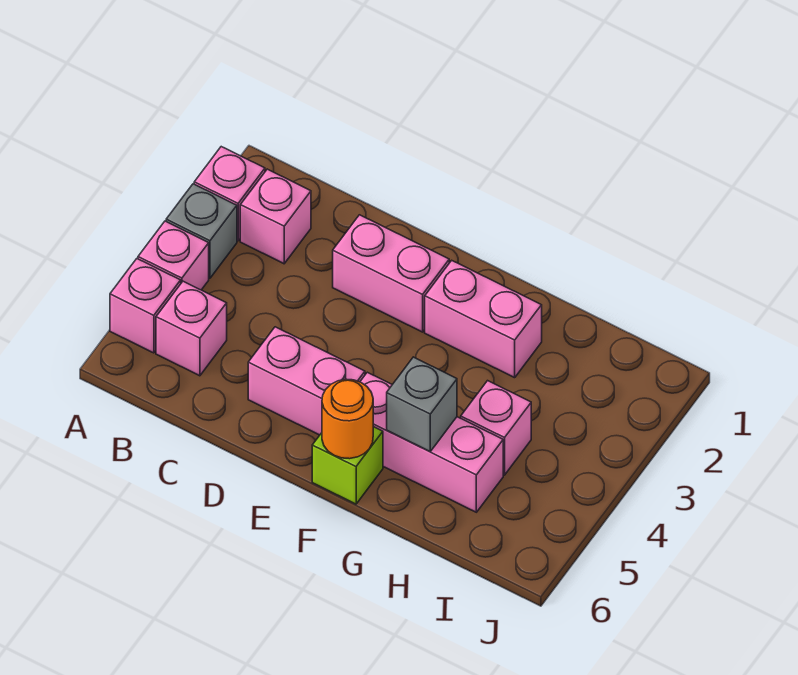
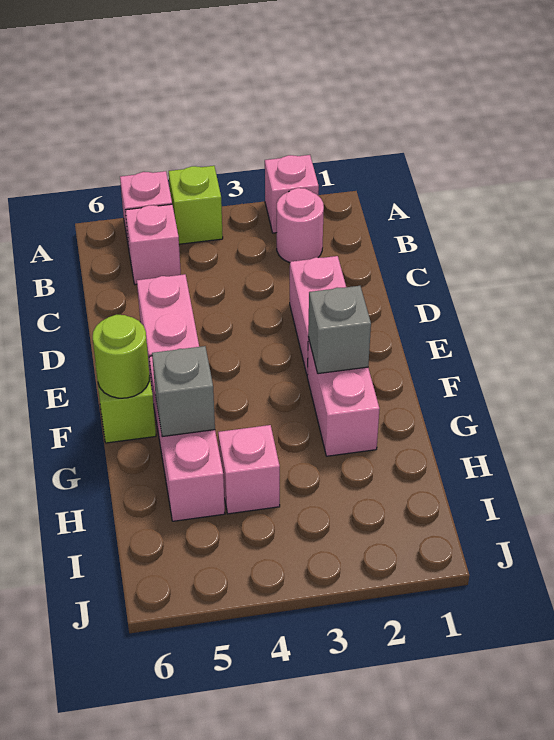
grey brick A3 level 1 -> grey brick F2 level 2
pink brick A4 level 1 -> lime brick A4 level 1
pink brick B2 level 1 -> pink round brick B2 level 1
orange round brick F6 level 2 -> lime round brick F6 level 2

